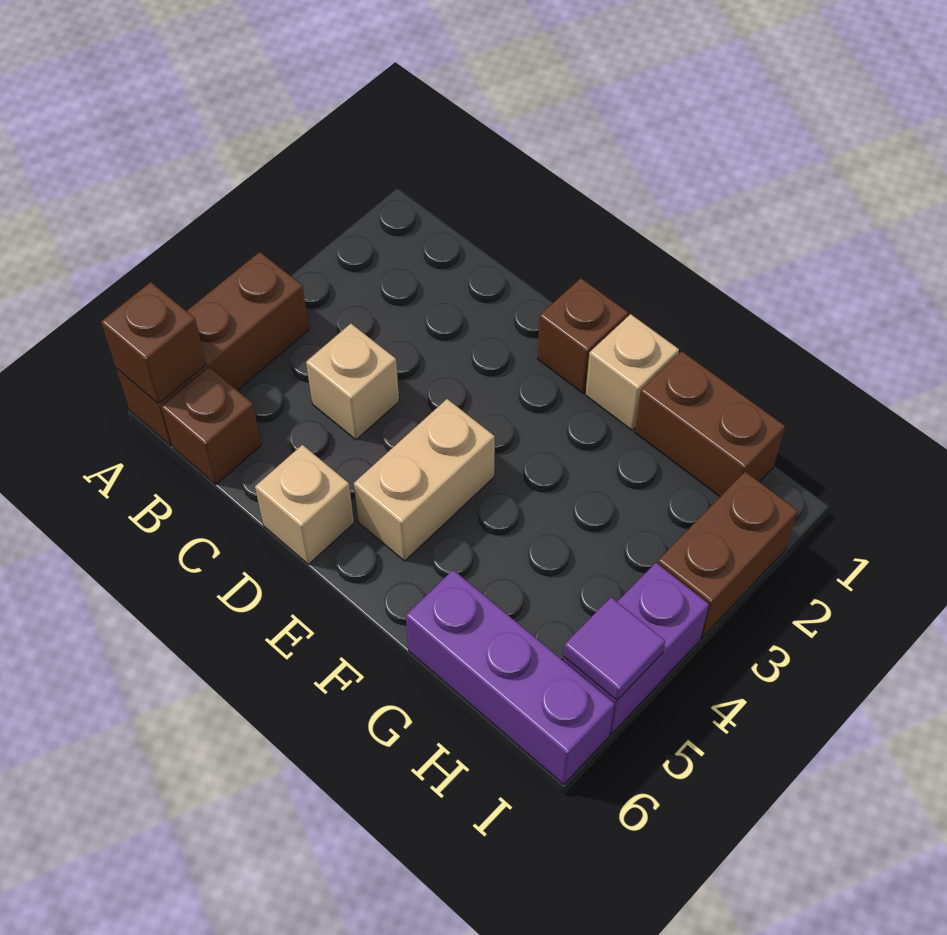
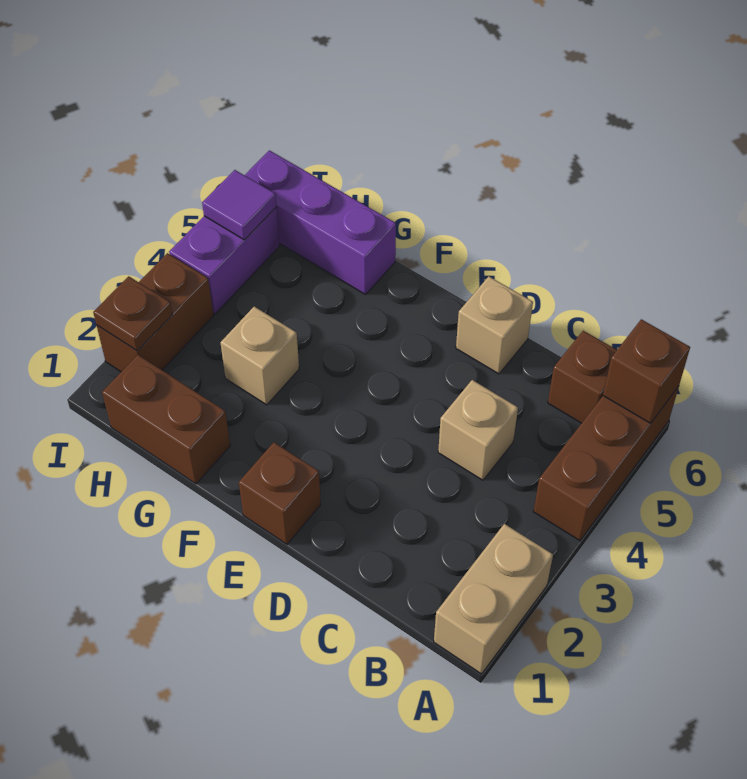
tan brick E4:E5 level 1 -> tan brick A1:A2 level 1
tan brick F1 level 1 -> tan brick G3 level 1
none -> brown plate I2 level 2

